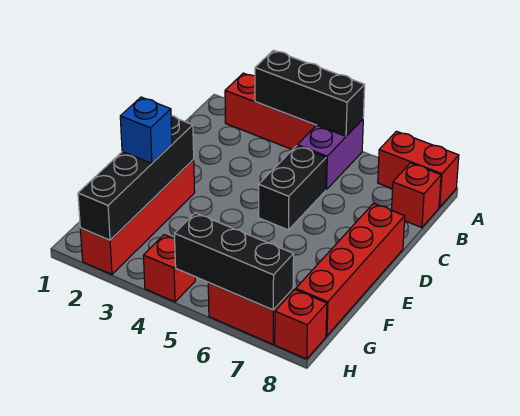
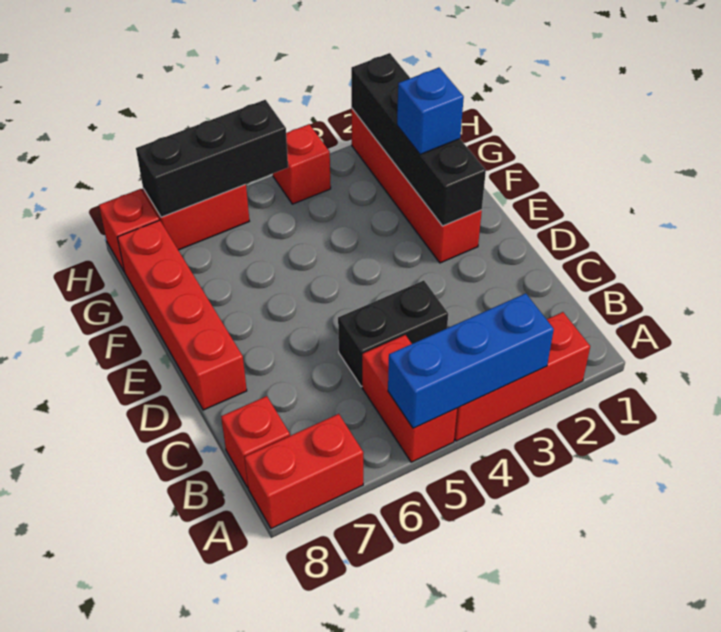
black brick A3:A5 level 2 -> blue brick A3:A5 level 2
purple brick A5:B5 level 1 -> red brick A5:B5 level 1
black brick C5:D5 level 1 -> black brick C4:C5 level 1

